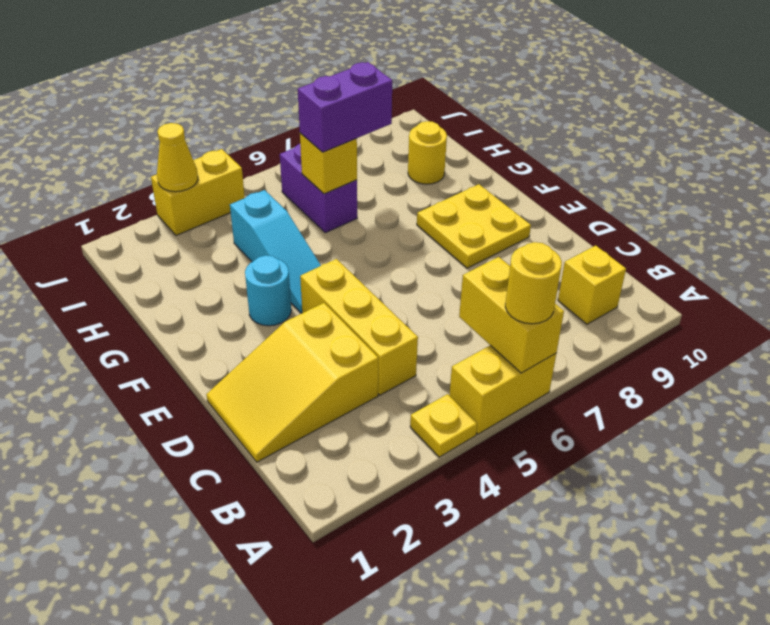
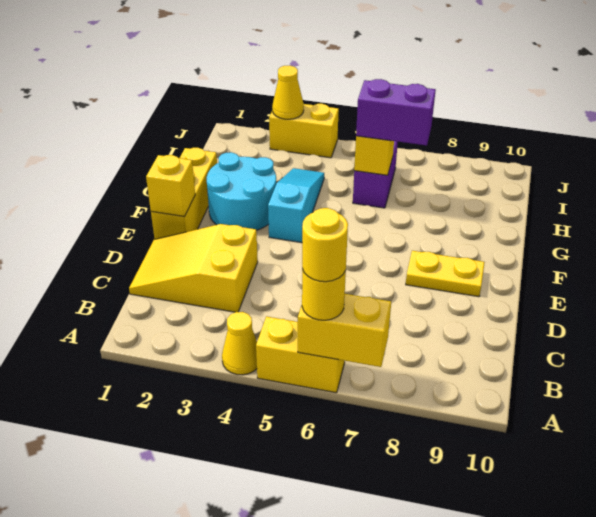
yellow plate A4 level 1 -> yellow cone A4 level 1
yellow brick A6:B6 level 2 -> yellow brick A6:A7 level 2
yellow brick B9 level 1 -> yellow brick E1 level 2
yellow brick C4:E4 level 1 -> yellow brick E1:G1 level 1
yellow plate E8:F9 level 1 -> yellow plate E8:E9 level 1
cyan round brick F3 level 1 -> cyan round brick F2:G3 level 1
cyan slope F4:H4 level 1 top H -> cyan slope F4:H4 level 1 top F
yellow round brick H9 level 1 -> yellow round brick A6 level 4

